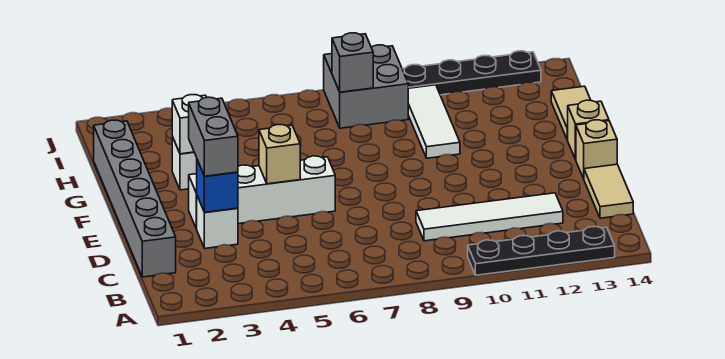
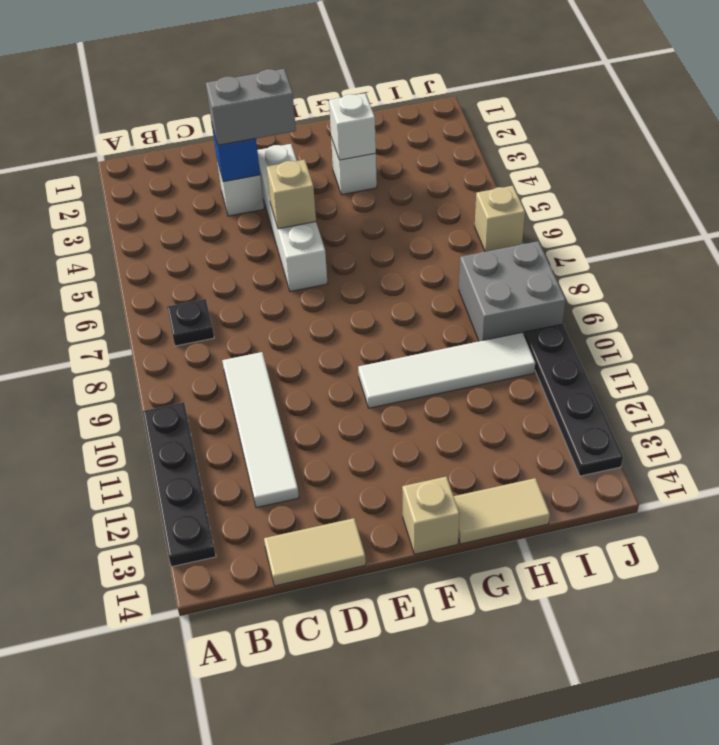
none -> black plate B7 level 1
grey brick C1:H1 level 1 -> none
tan brick E14 level 1 -> tan brick J6 level 1
white tile G10:I10 level 1 -> white tile F10:I10 level 1
grey brick I8 level 2 -> none

